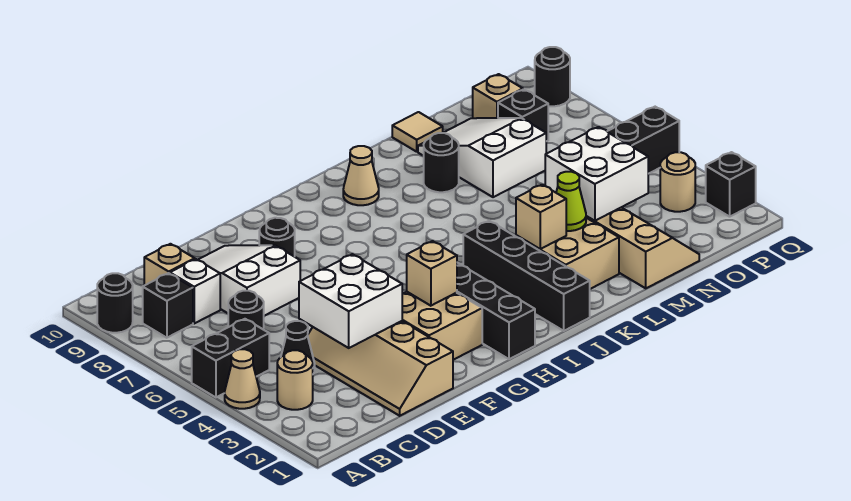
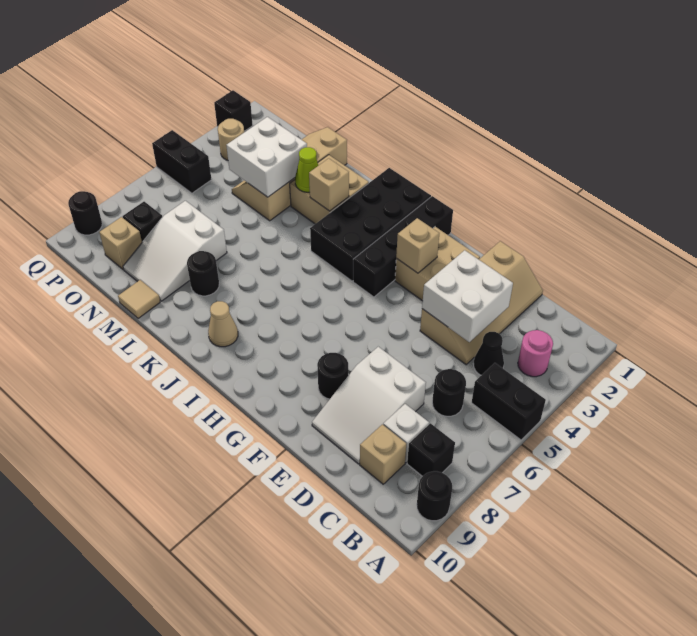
tan cone A4 level 1 -> none
tan round brick B3 level 1 -> pink round brick B3 level 1
black brick J1:J4 level 1 -> black brick I1:J4 level 1

